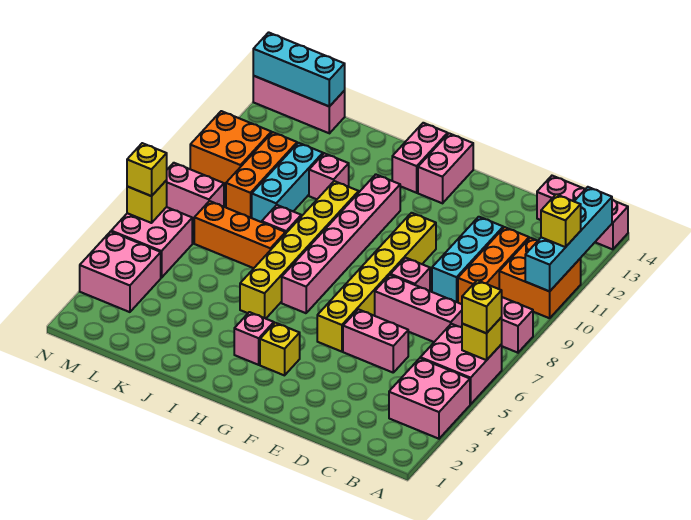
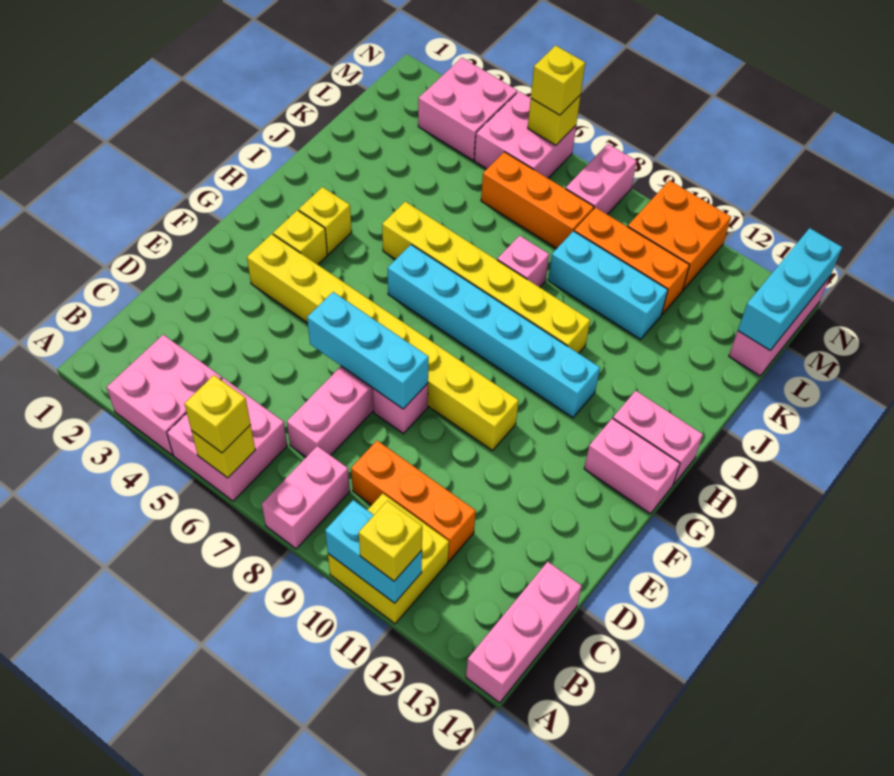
orange brick A10:B11 level 1 -> yellow brick A10:B11 level 1
cyan brick A10:A13 level 2 -> cyan brick A10:A11 level 2
pink brick D5:E5 level 1 -> none
cyan brick D9:D11 level 1 -> cyan brick E6:E8 level 2
yellow brick F5:F10 level 1 -> yellow brick F3:F10 level 1
pink brick H3 level 1 -> yellow brick H3 level 1
pink brick H6:H11 level 1 -> cyan brick H6:H11 level 1
orange brick J7:L7 level 1 -> orange brick L6:L8 level 1
pink brick J11 level 1 -> none

